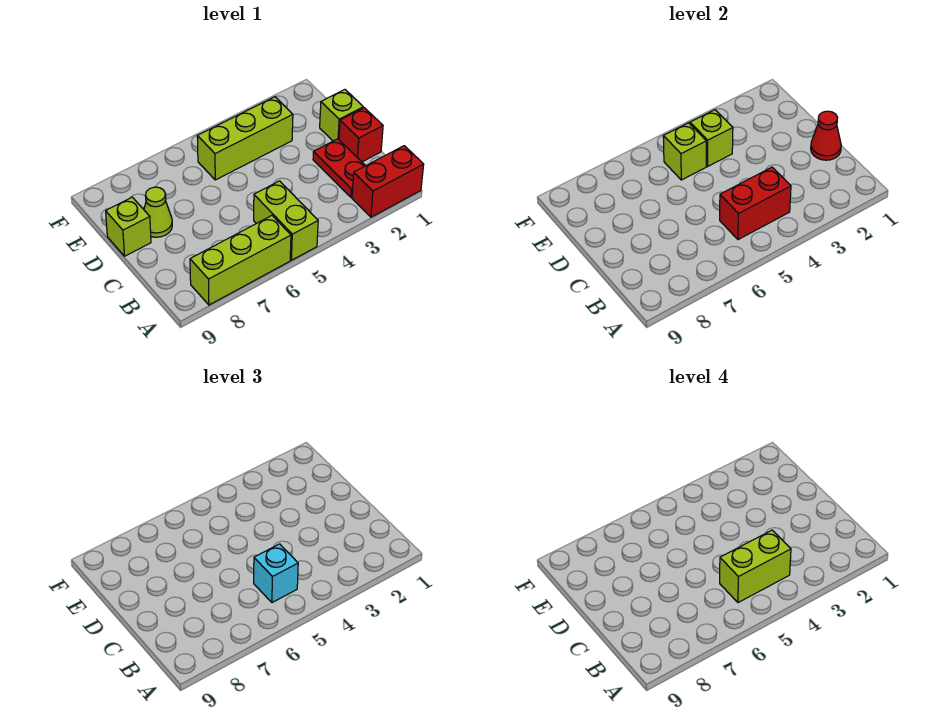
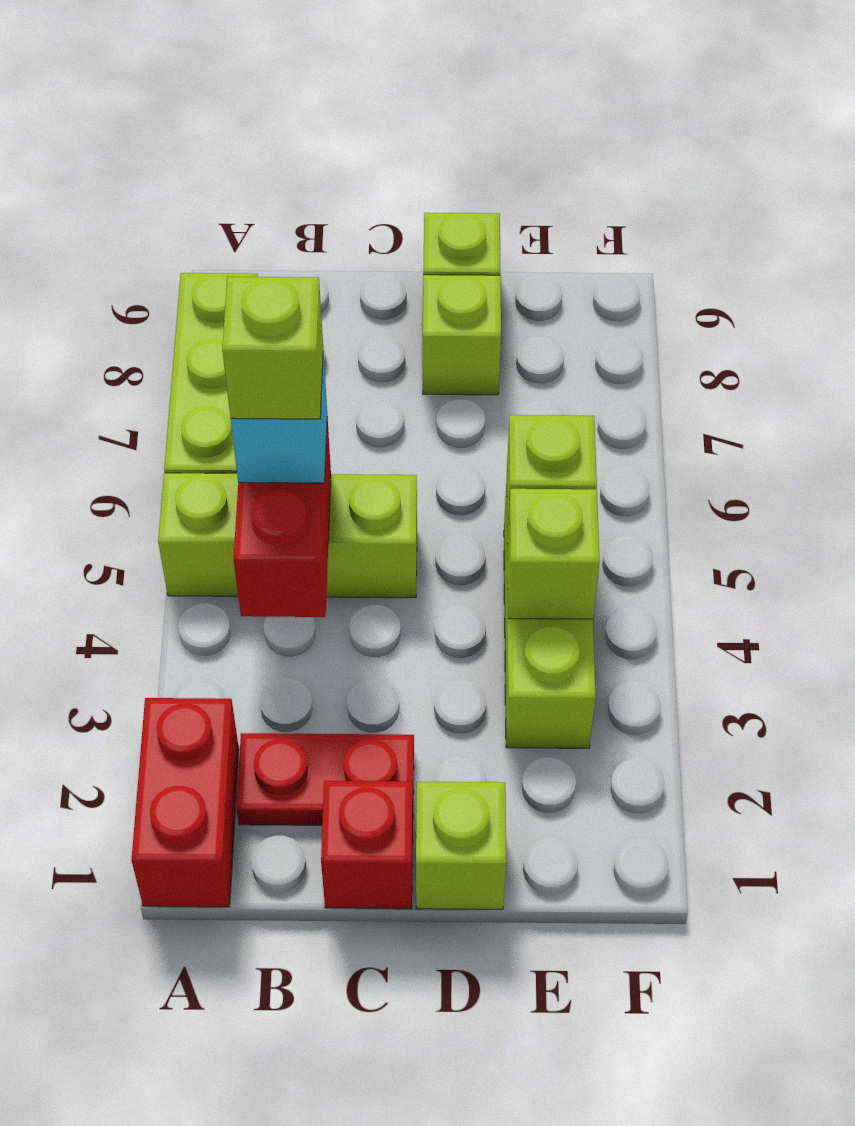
lime brick A5:B5 level 1 -> lime brick A5:C5 level 1
lime brick B4:B5 level 4 -> lime brick B5 level 4
red cone C1 level 2 -> none
lime cone D8 level 1 -> lime brick D8 level 1

